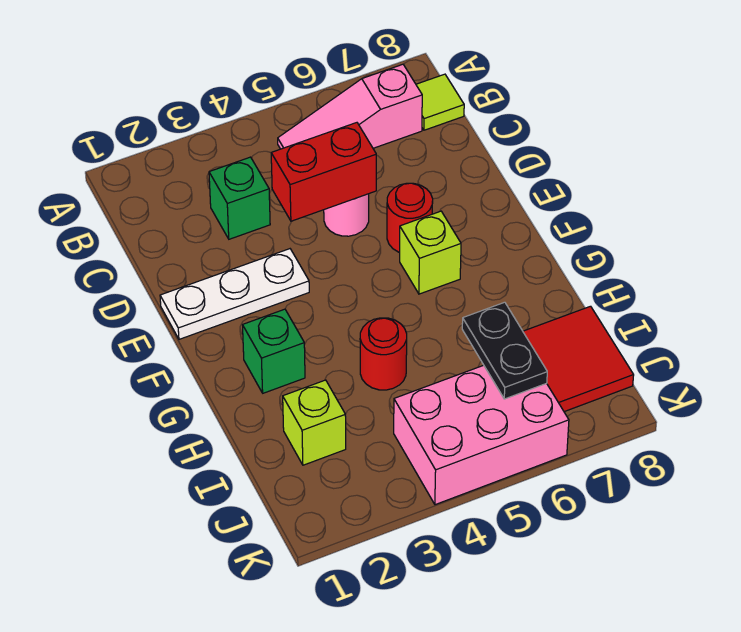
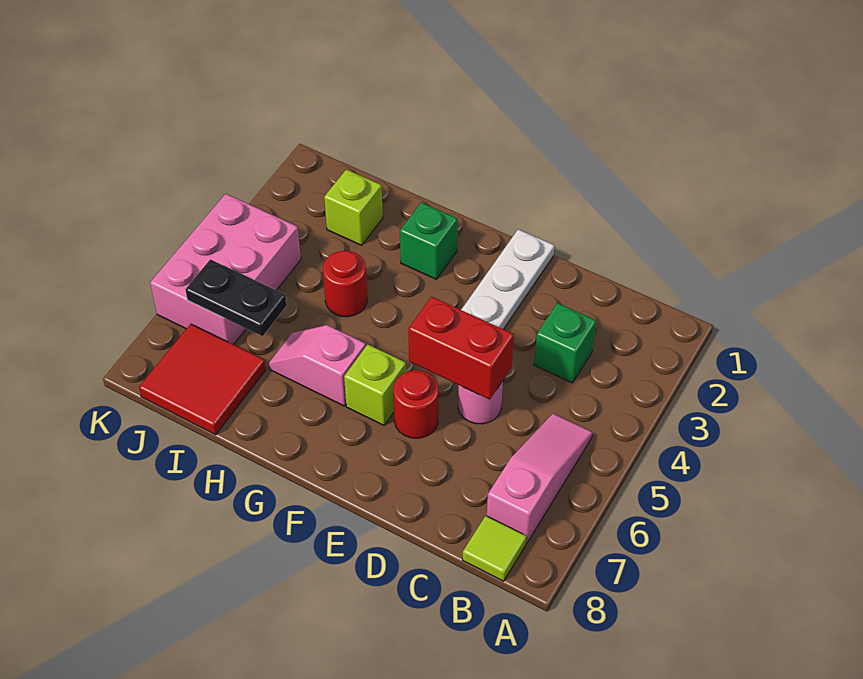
red brick D4:D5 level 2 -> red brick D5:E5 level 2
none -> pink slope G6:H6 level 1 top G

